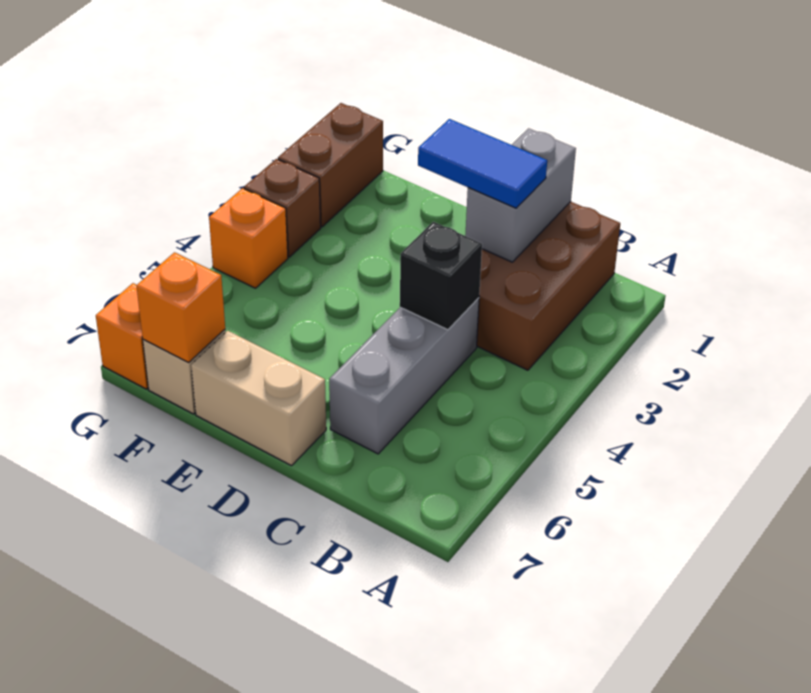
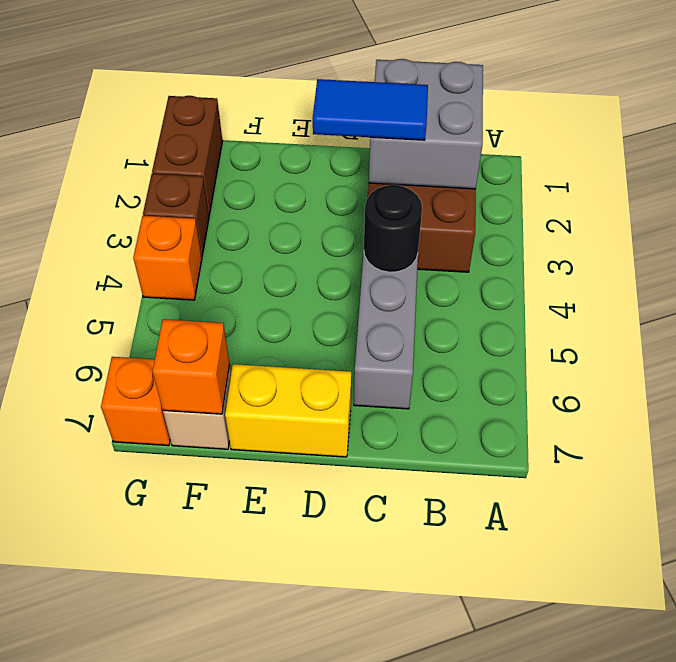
grey brick C1:C2 level 2 -> grey brick B1:C2 level 2
black brick C4 level 2 -> black round brick C4 level 2
tan brick D7:E7 level 1 -> yellow brick D7:E7 level 1

